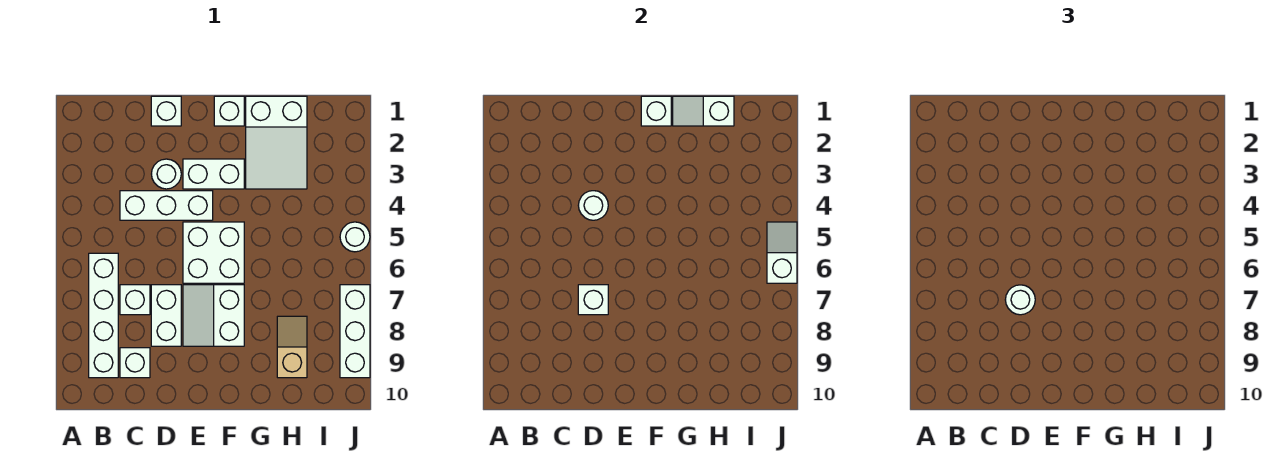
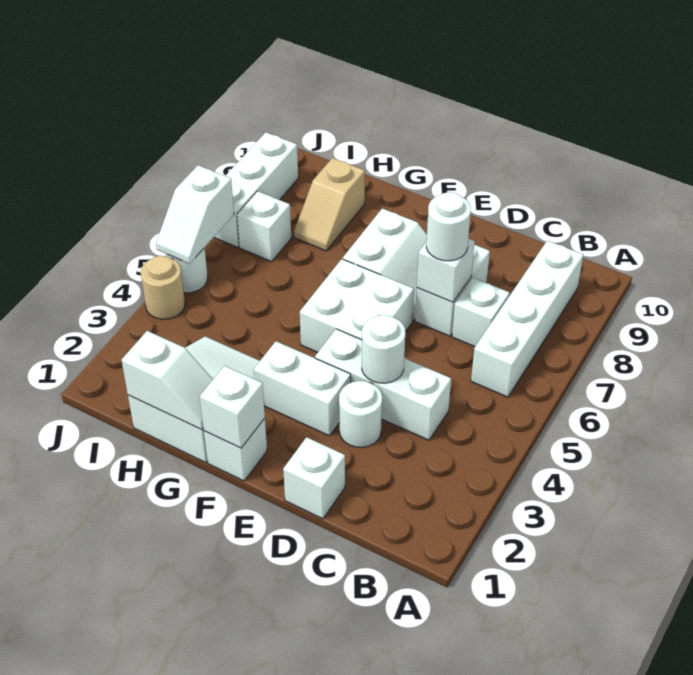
white brick C9 level 1 -> white brick I7 level 1
none -> tan round brick J4 level 1

